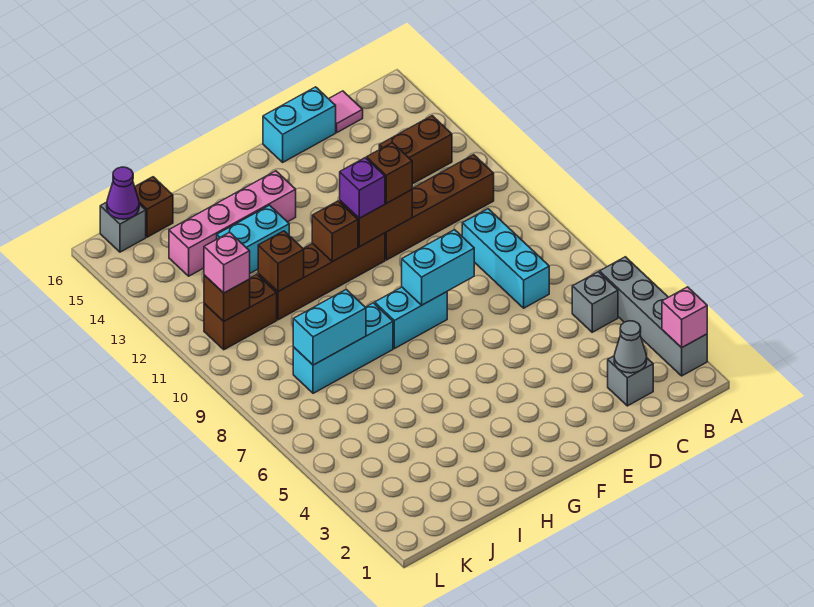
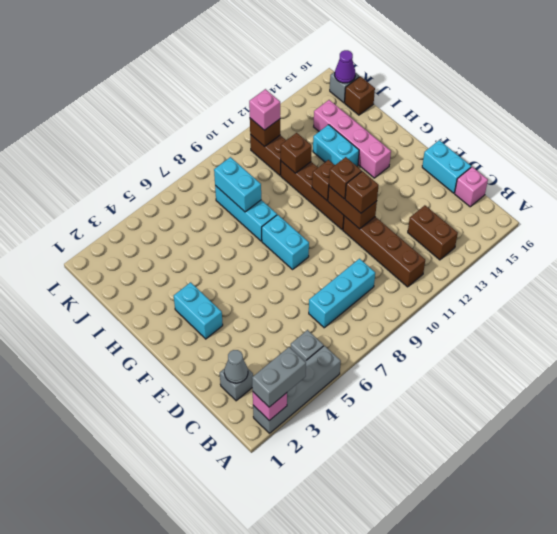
none -> grey brick A2:A3 level 3
pink tile C16 level 1 -> pink brick C16 level 1
cyan brick E8:F8 level 2 -> cyan brick F3:G3 level 1
purple brick F11 level 3 -> brown brick F11 level 3

